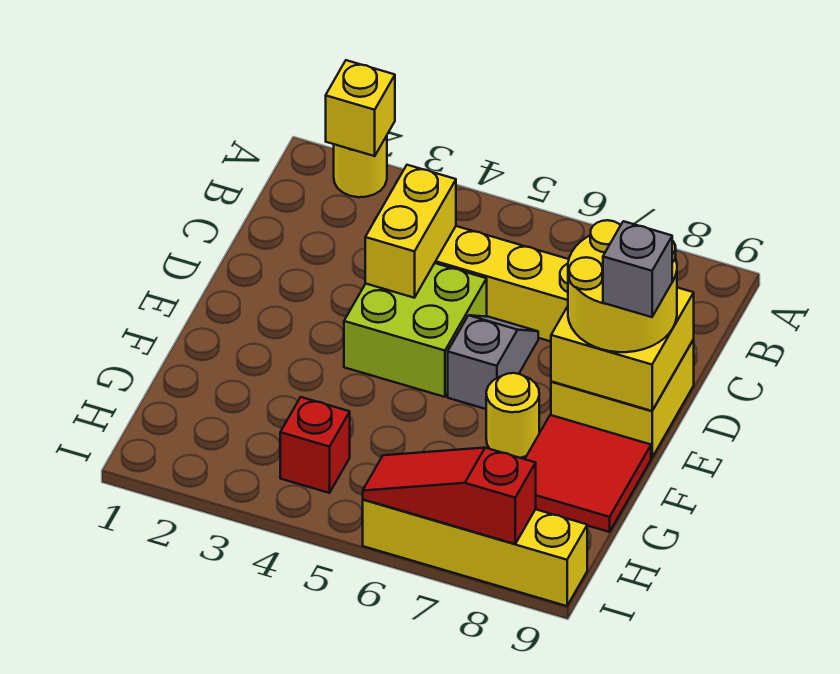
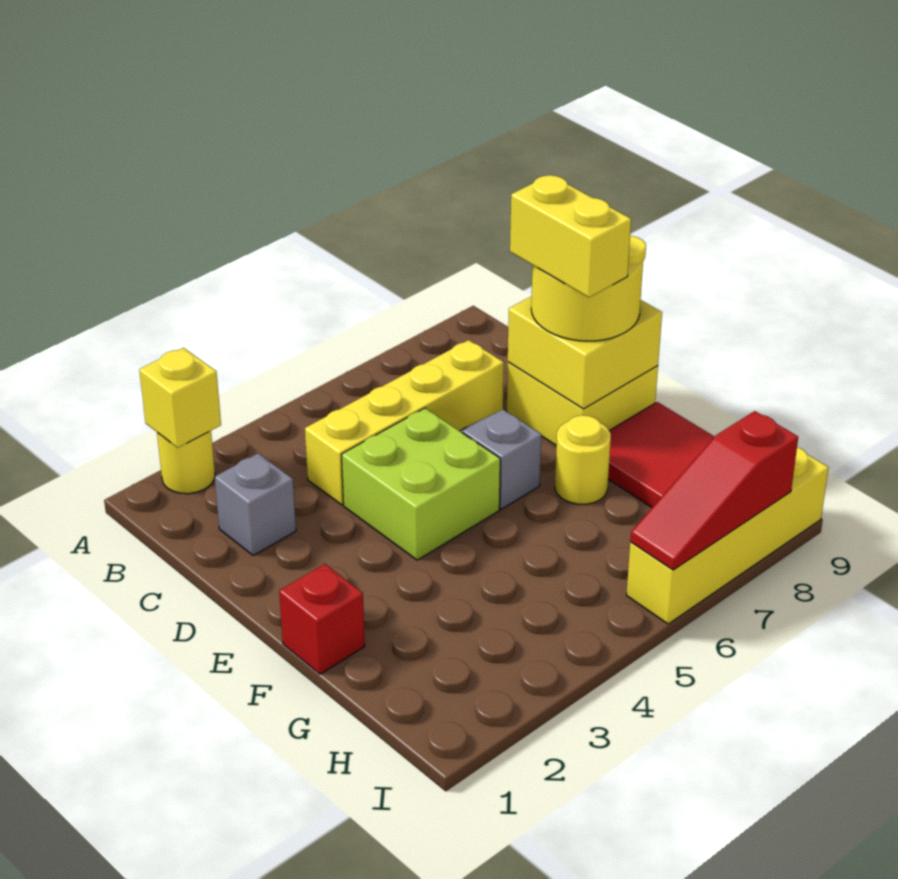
yellow brick C4:D4 level 2 -> yellow brick D8:E8 level 4
grey brick E9 level 4 -> grey brick C2 level 1
red brick H4 level 1 -> red brick F1 level 1

